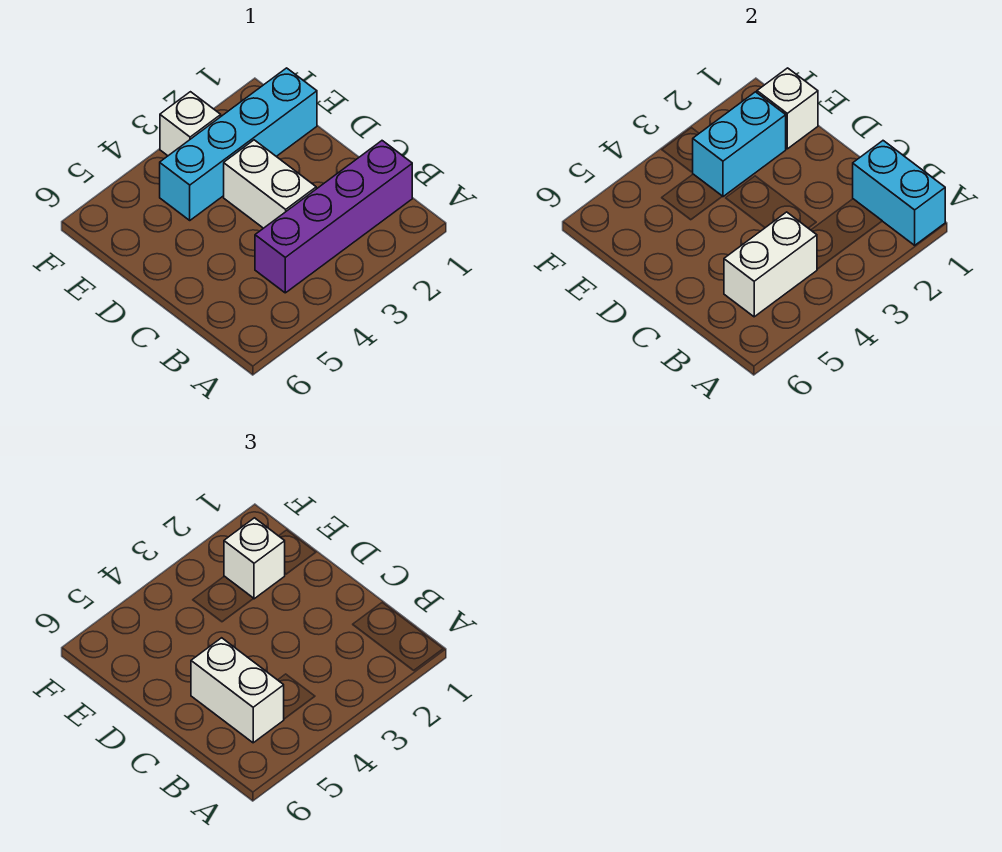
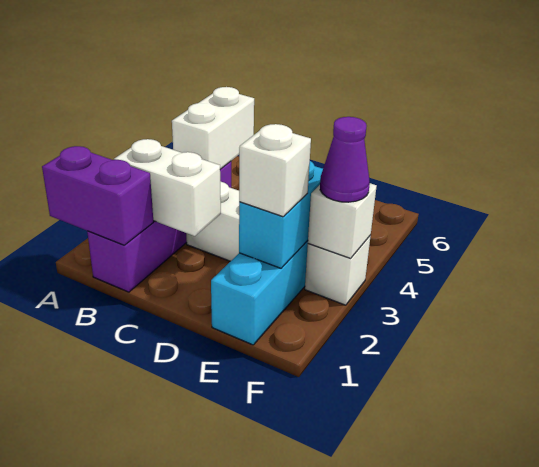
cyan brick A1:B1 level 2 -> purple brick A1:B1 level 2
white brick B5:C5 level 3 -> white brick B2:C2 level 2
white brick E1 level 2 -> white brick F3 level 2
none -> purple cone F3 level 3

